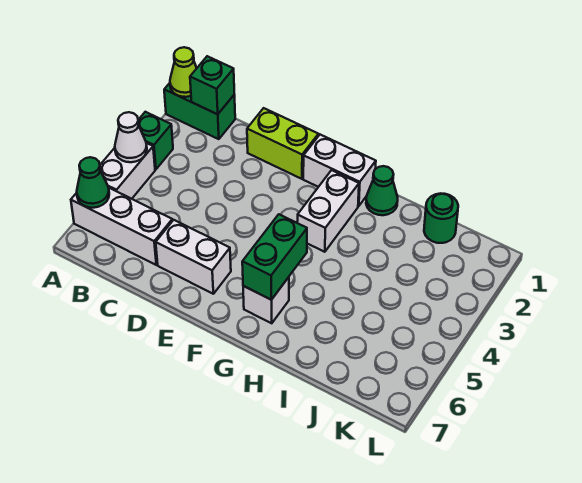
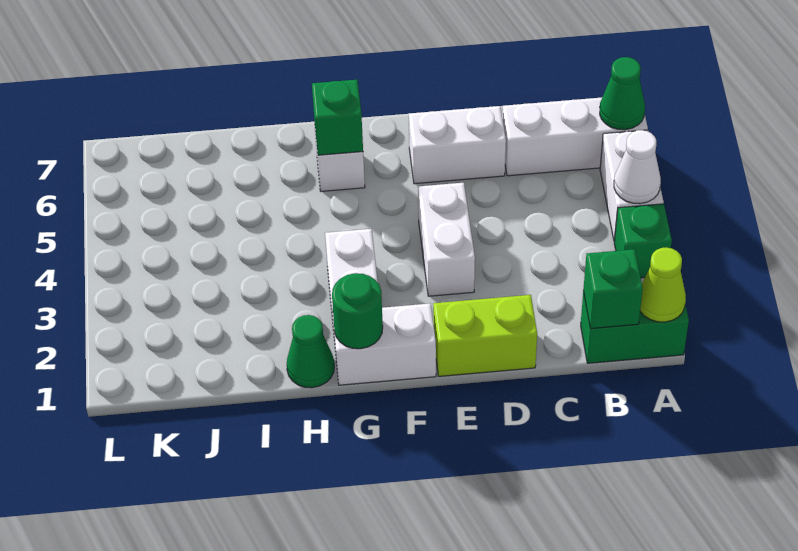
none -> white brick E3:E4 level 1
green brick G5:G6 level 2 -> green brick G6 level 2
green round brick J1 level 1 -> green round brick G1 level 2

